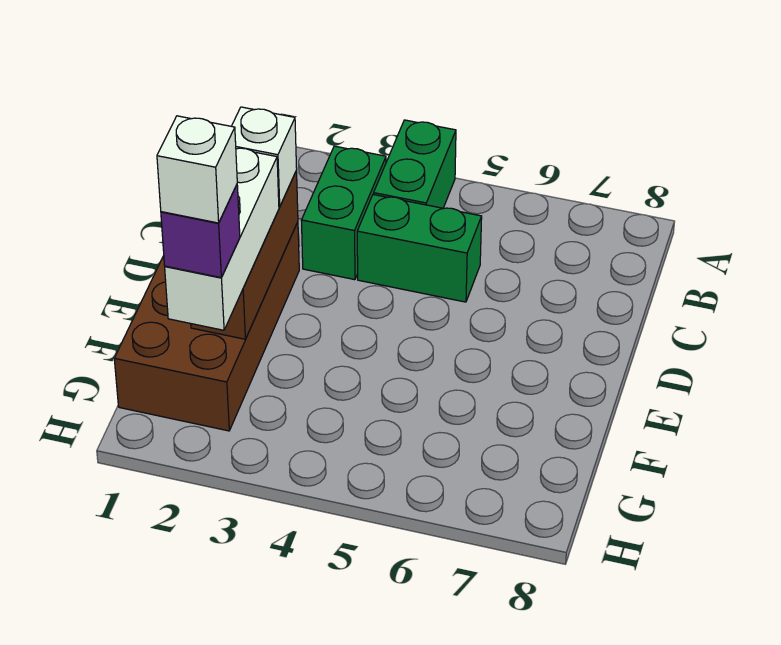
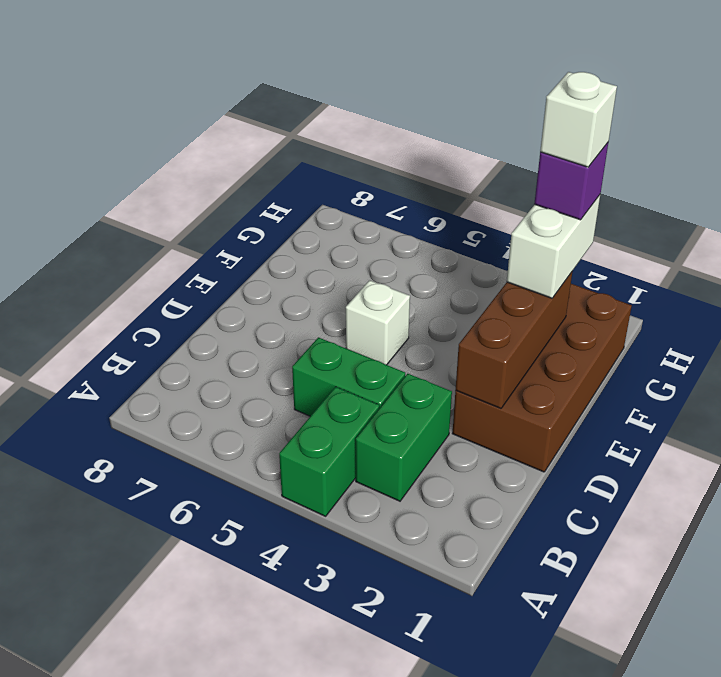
white brick D2 level 3 -> white brick E5 level 1
white brick E2:G2 level 3 -> white brick F2:G2 level 3

